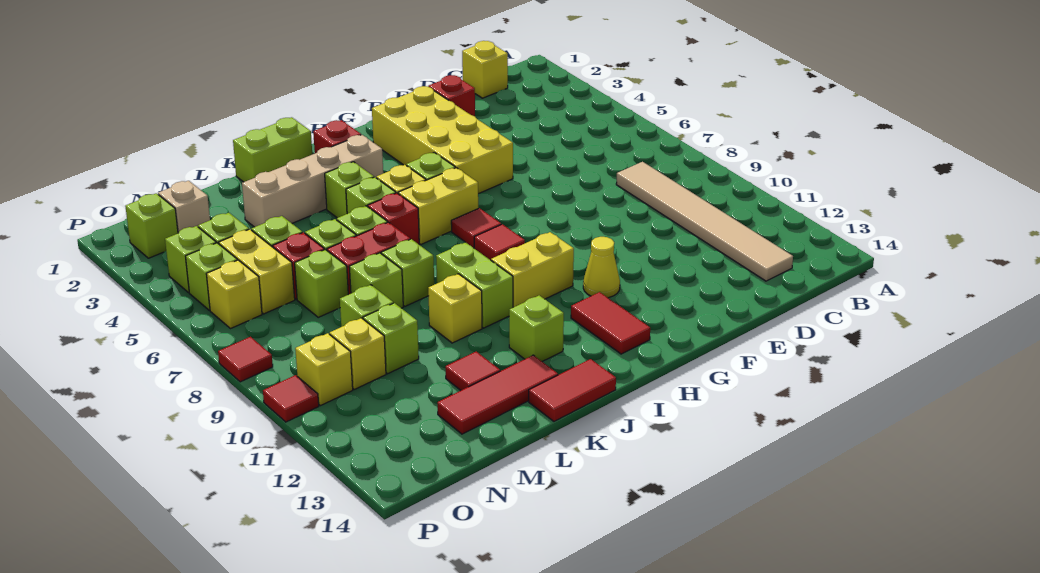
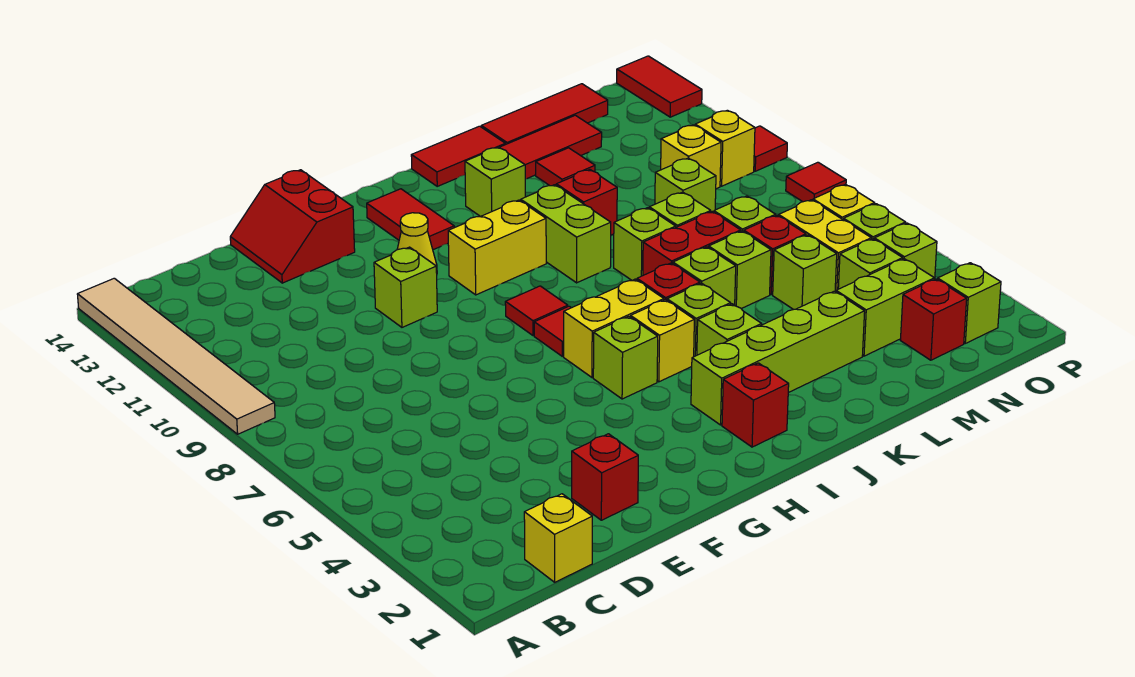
tan tile C8:C13 level 1 -> tan tile A9:A14 level 1
none -> red slope E13:F14 level 1 top F
yellow brick F2:G5 level 1 -> none
tan brick I3:L3 level 1 -> lime brick I3:L3 level 1
lime brick J1:K1 level 1 -> lime brick M3:N3 level 1
yellow brick K10 level 1 -> red brick K10 level 1
none -> red tile L14:N14 level 1
lime brick M10 level 1 -> lime brick F10 level 1
tan brick N2 level 1 -> red brick N2 level 1
none -> red tile P13:P14 level 1

